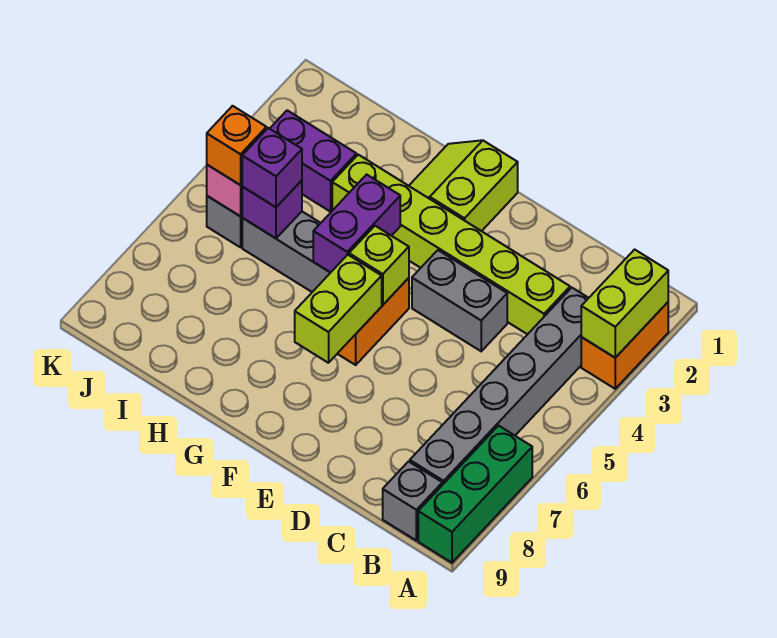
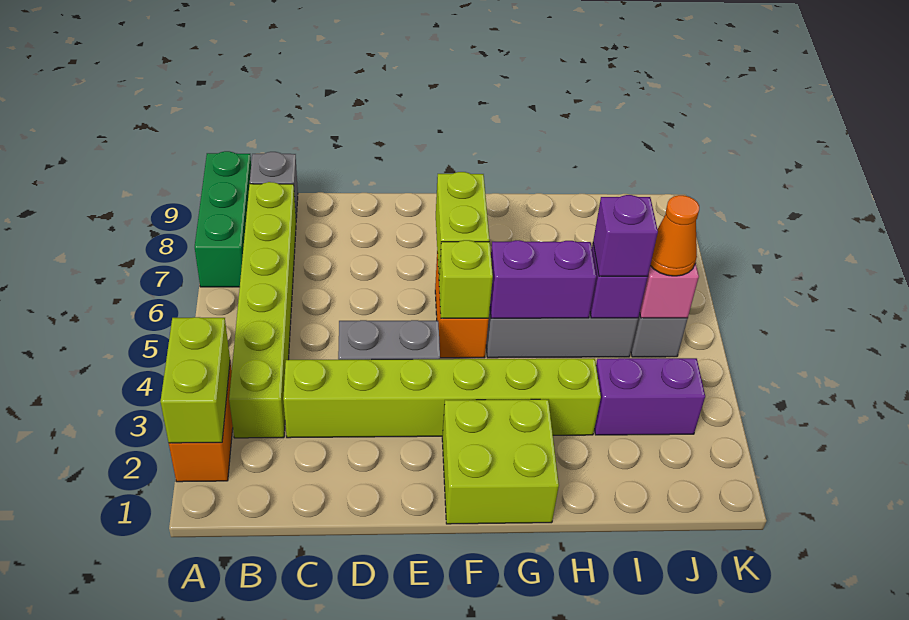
grey brick B3:B8 level 1 -> lime brick B3:B8 level 1
lime slope F1:G2 level 1 top F -> lime brick F1:G2 level 1
purple brick G4:G5 level 2 -> purple brick G5:H5 level 2
orange brick J5 level 3 -> orange cone J5 level 3

